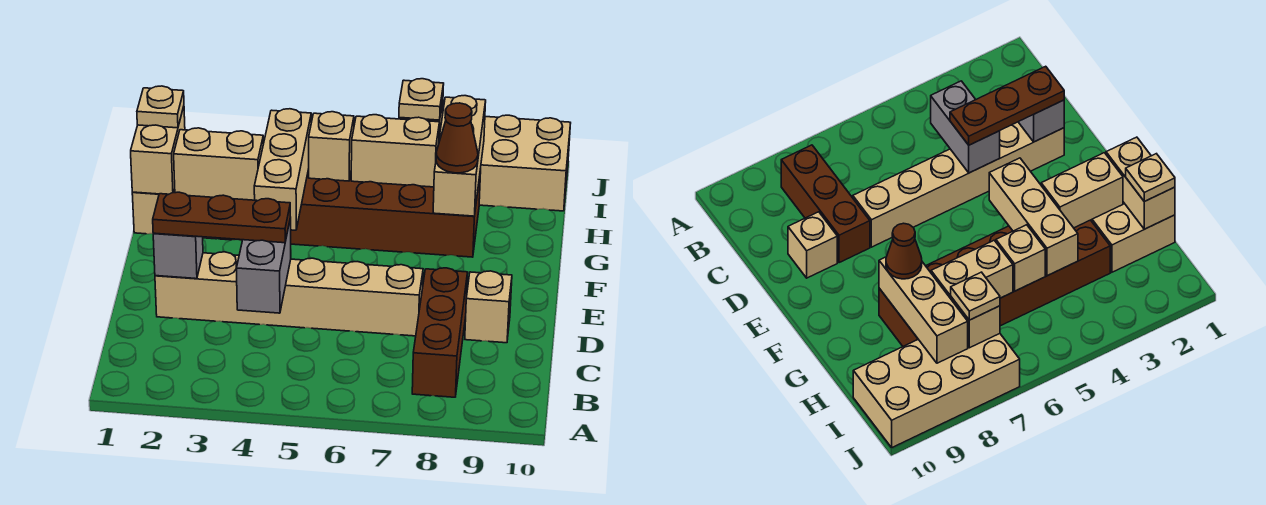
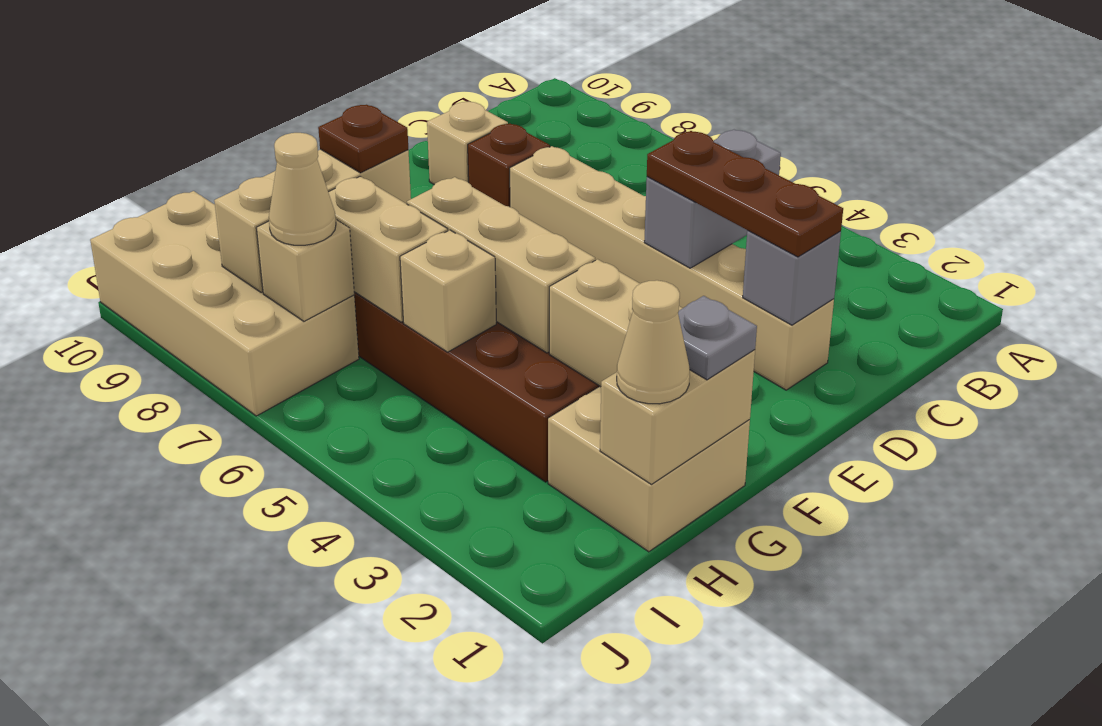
brown brick B8:D8 level 1 -> brown brick D8 level 1
tan brick F4:H4 level 2 -> tan brick G4:G6 level 2
none -> grey plate G1 level 3
brown cone G8 level 3 -> brown plate G8 level 3
tan plate H1 level 3 -> tan cone H1 level 3
tan plate I7 level 3 -> tan cone I7 level 3

